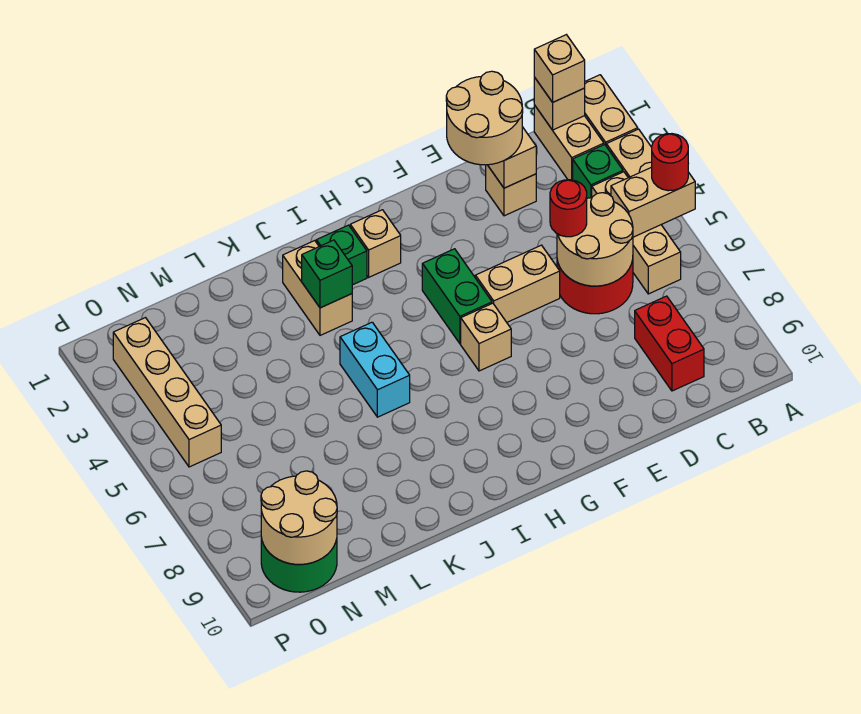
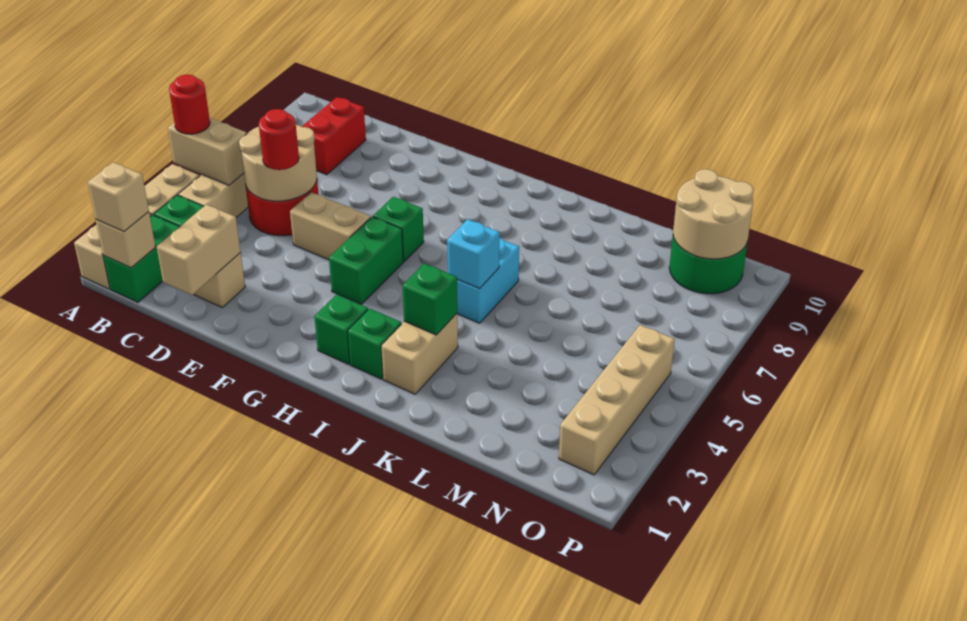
tan brick B1:B2 level 1 -> green brick B1:B2 level 1
tan round brick D1:E2 level 3 -> none
tan brick G6 level 1 -> green brick G6 level 1
tan brick H2 level 1 -> green brick H2 level 1
none -> cyan brick J5 level 2

